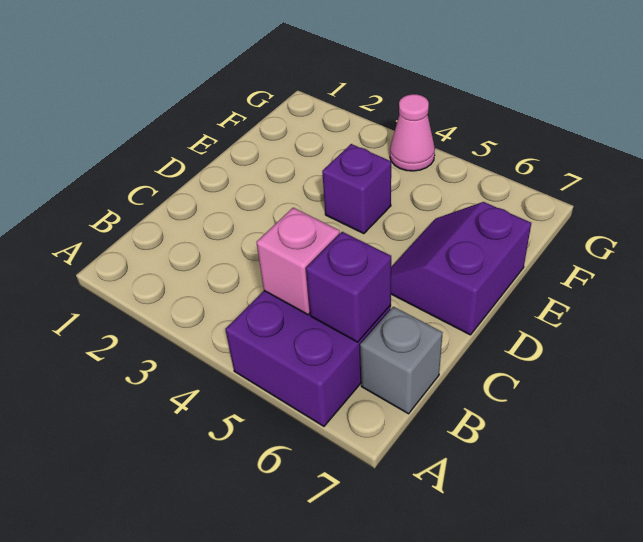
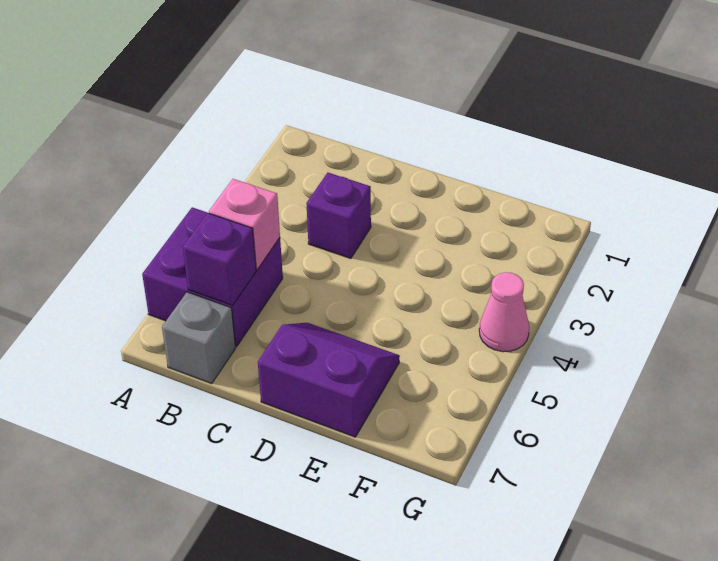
purple brick E4 level 1 -> purple brick C3 level 1

